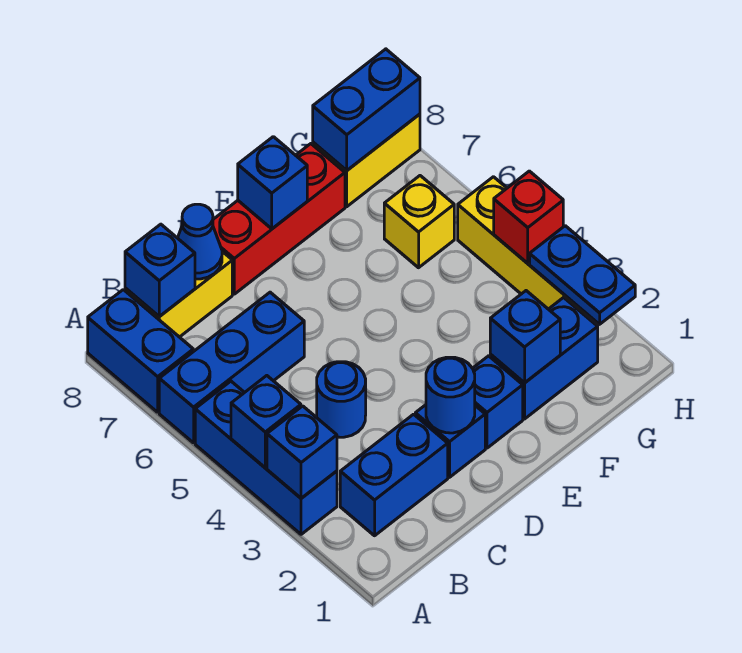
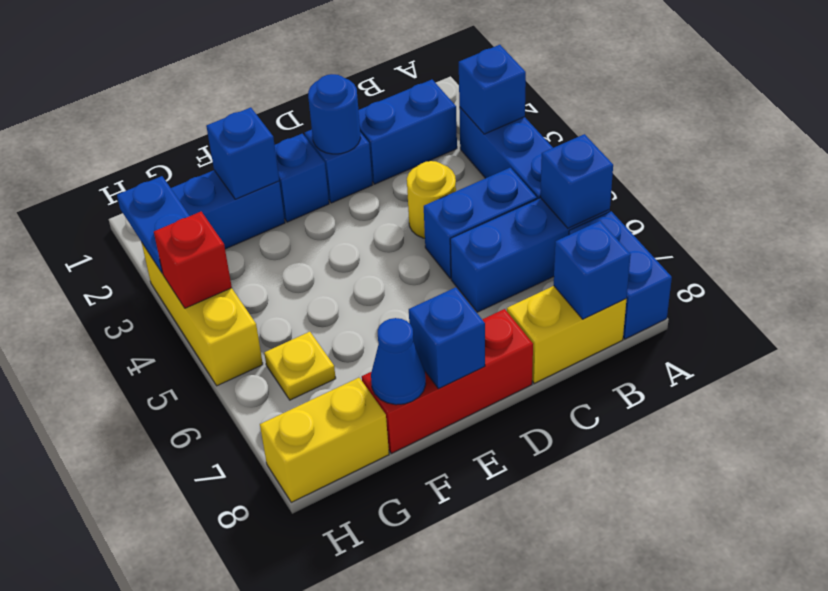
blue brick A4 level 2 -> blue brick A6 level 2
blue round brick C4 level 1 -> yellow round brick C4 level 1
blue cone C8 level 2 -> blue cone F8 level 2
yellow brick G6 level 1 -> yellow plate G6 level 1
blue brick G8:H8 level 2 -> blue brick B5:C5 level 1

